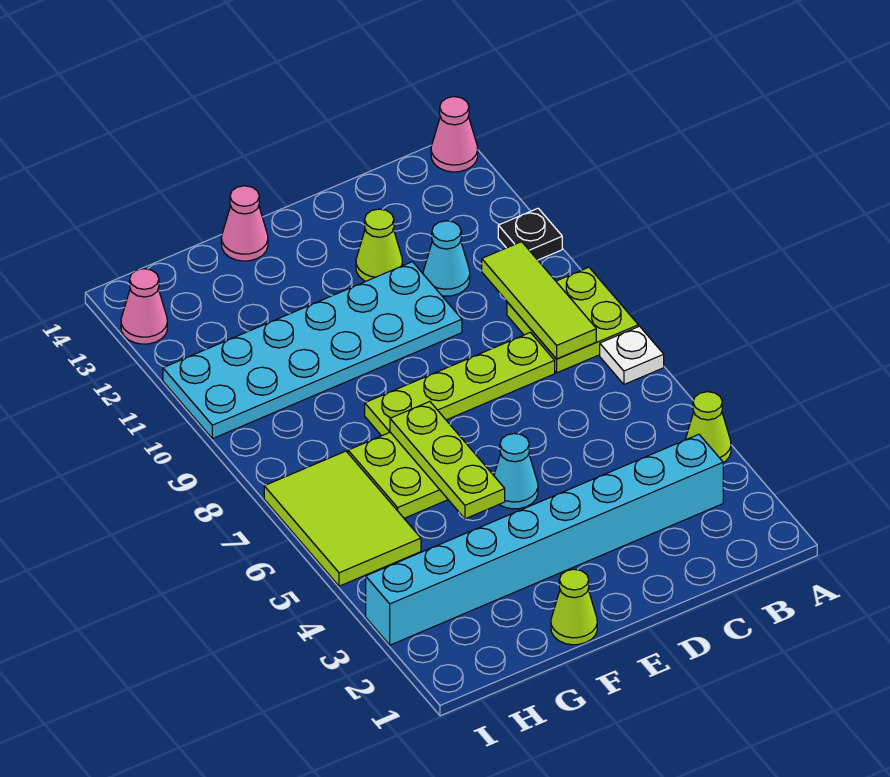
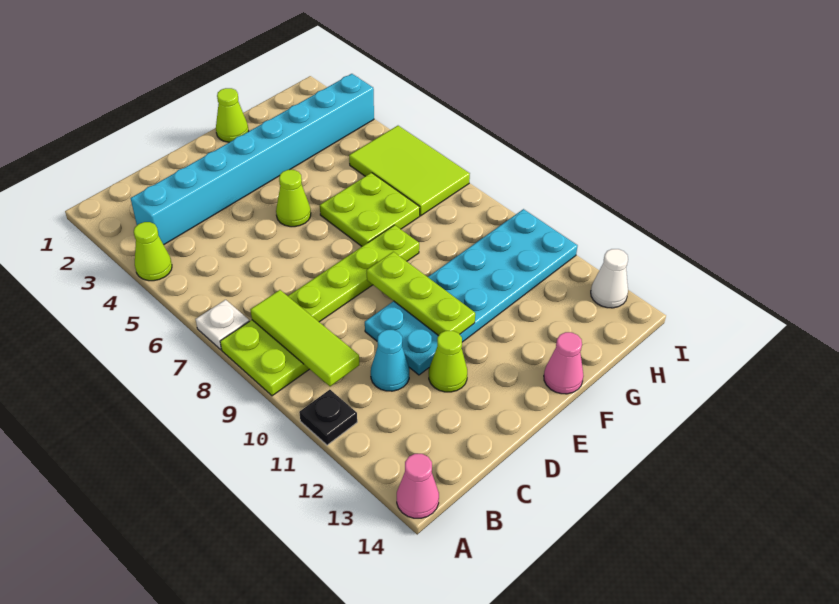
cyan cone E5 level 1 -> lime cone E5 level 1
lime plate F5:F7 level 2 -> lime plate E9:E11 level 2
pink cone I13 level 1 -> white cone I13 level 1

